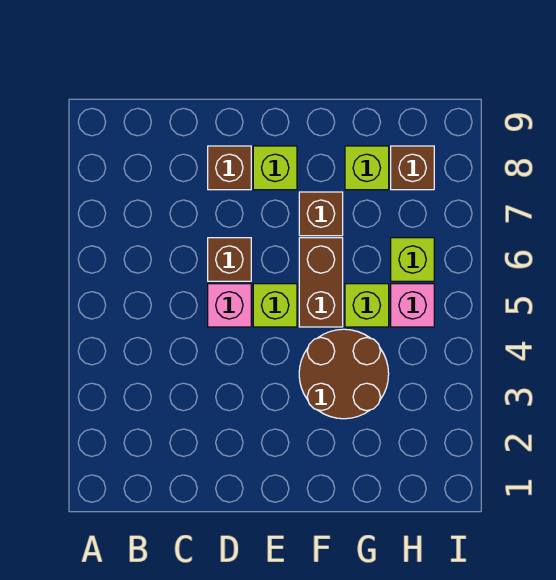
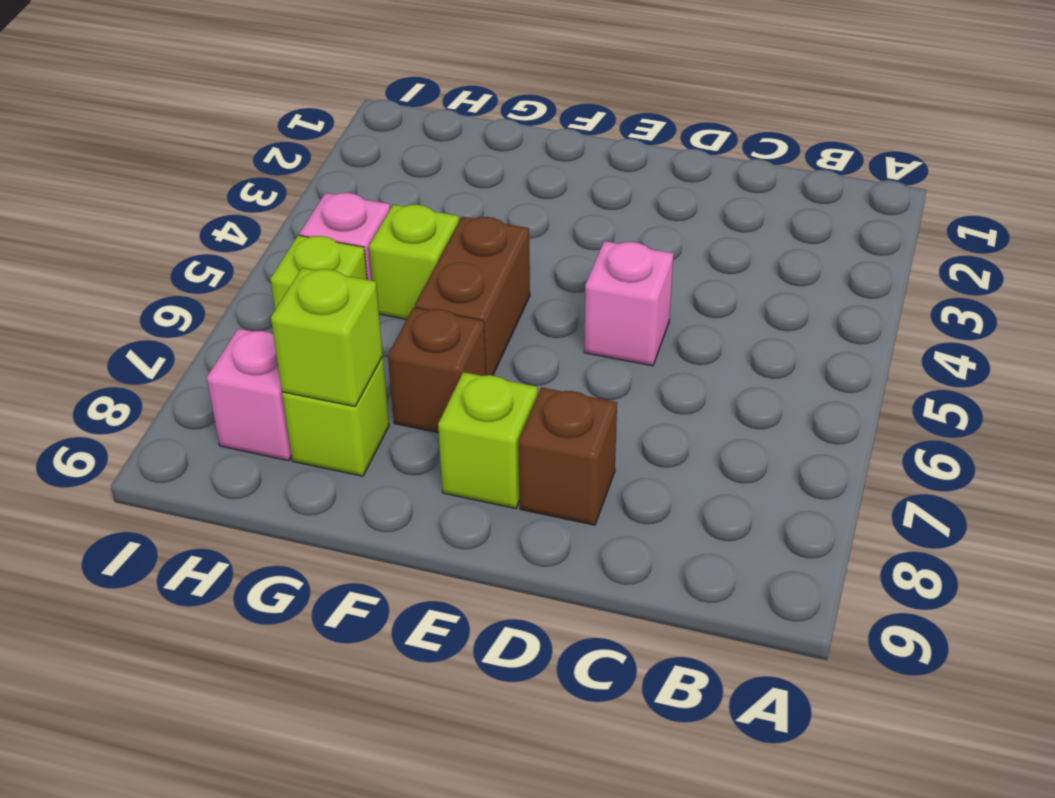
brown brick D6 level 1 -> none
lime brick E5 level 1 -> lime brick G8 level 2
brown round brick F3:G4 level 1 -> none
brown brick H8 level 1 -> pink brick H8 level 1

